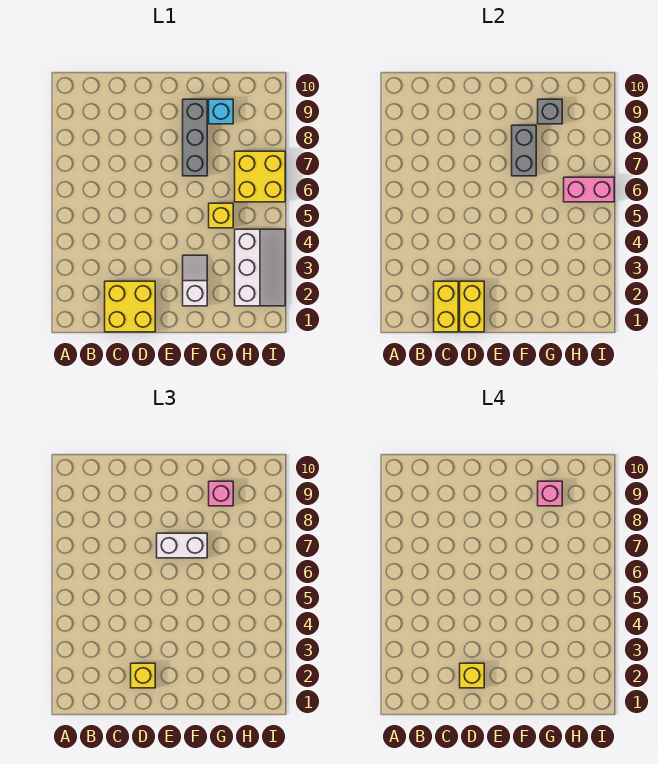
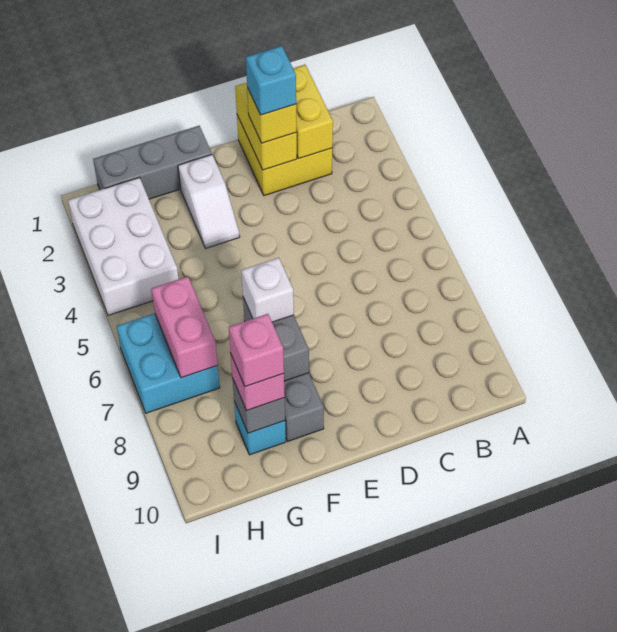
yellow brick D2 level 4 -> cyan brick D2 level 4
white brick E7:F7 level 3 -> white brick F7 level 3
none -> grey brick F1:H1 level 1
yellow brick G5 level 1 -> none
white slope H2:I4 level 1 top H -> white brick H2:I4 level 1
yellow brick H6:I7 level 1 -> cyan brick H6:I7 level 1
pink brick H6:I6 level 2 -> pink brick H6:H7 level 2

